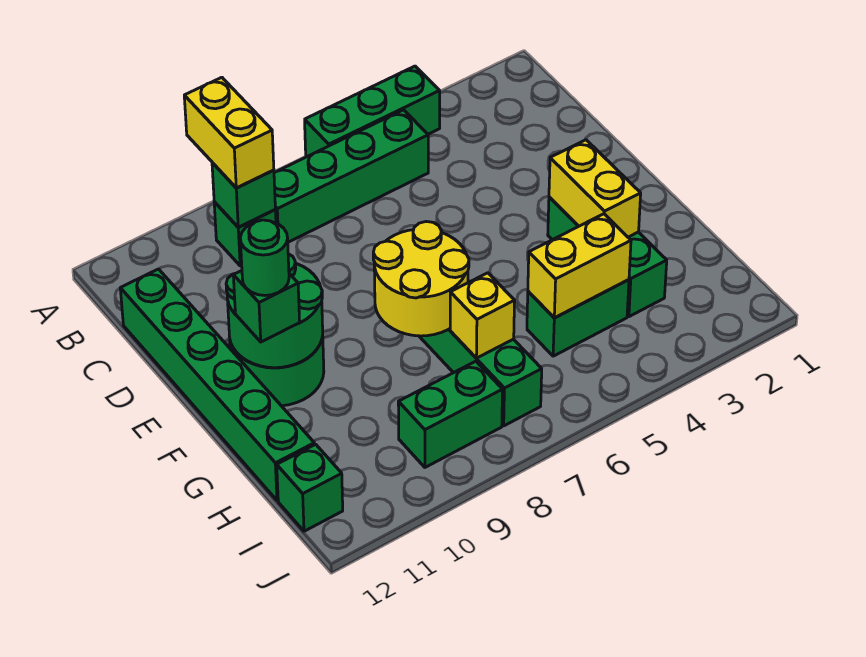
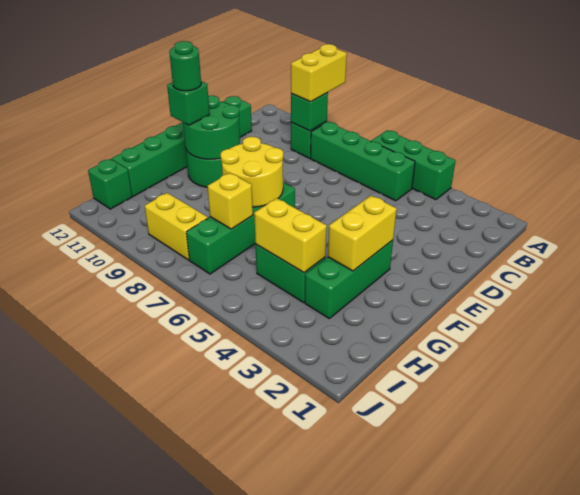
green brick I8:I9 level 1 -> yellow brick I8:I9 level 1

